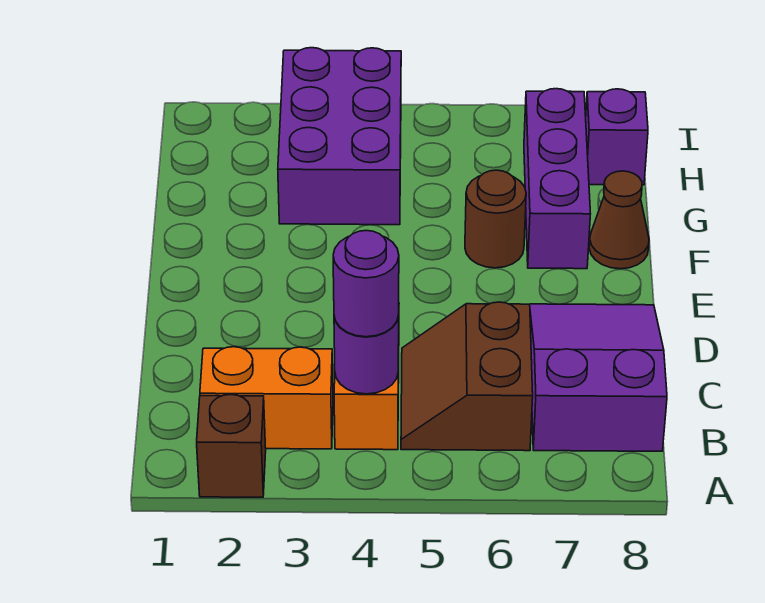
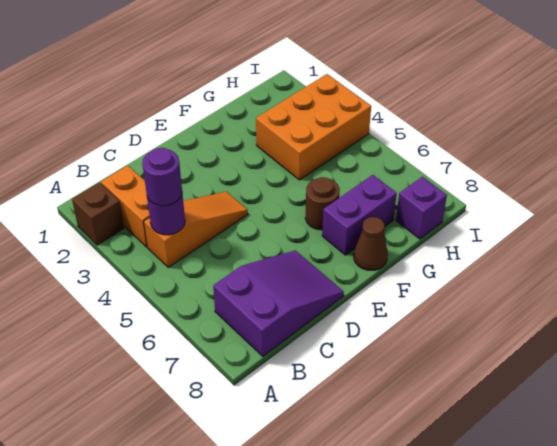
brown slope B5:C6 level 1 top 6 -> none
purple brick F7:H7 level 1 -> purple brick F7:G7 level 1
purple brick G3:I4 level 1 -> orange brick G3:I4 level 1

